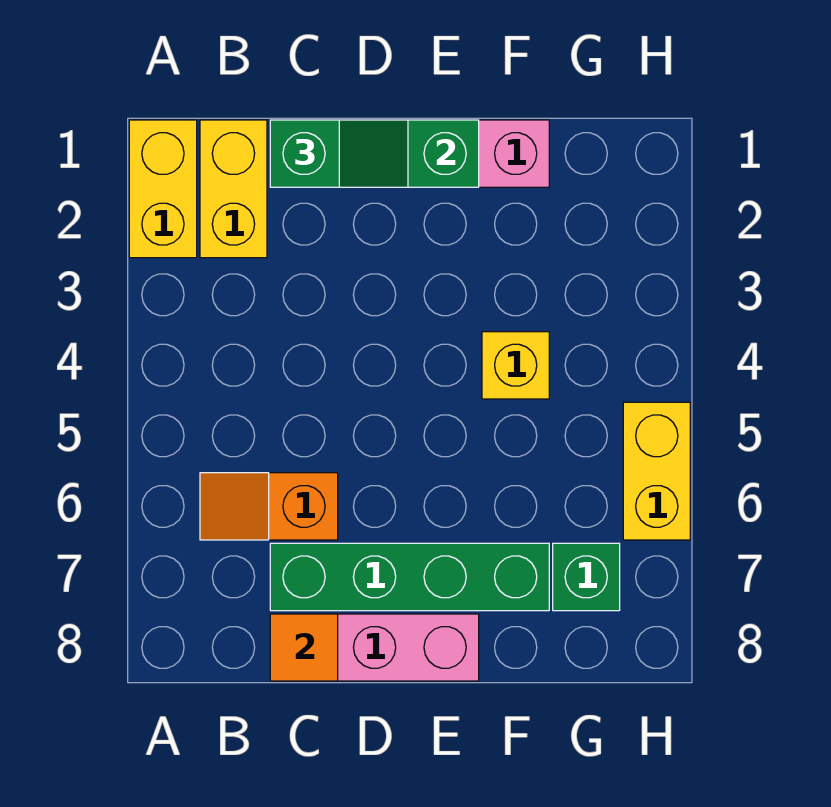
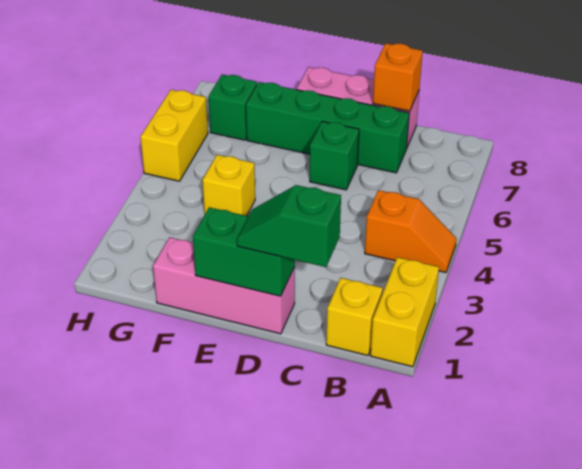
yellow brick B1:B2 level 1 -> yellow brick B1 level 1
orange slope B6:C6 level 1 top C -> orange slope A4:B4 level 1 top B
orange tile C8 level 2 -> orange brick C8 level 2
none -> green brick D6 level 1

